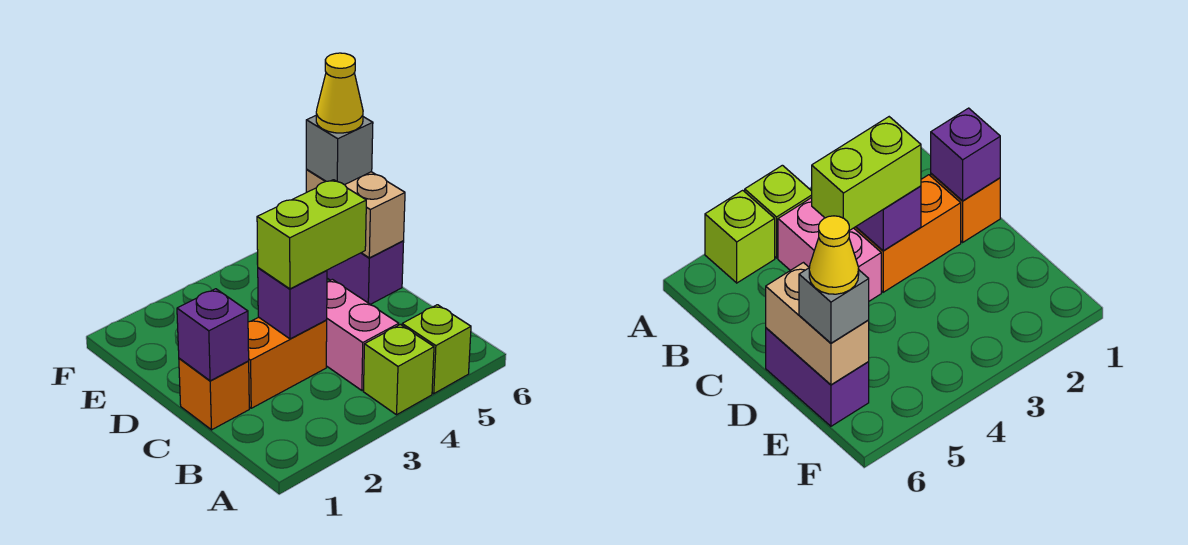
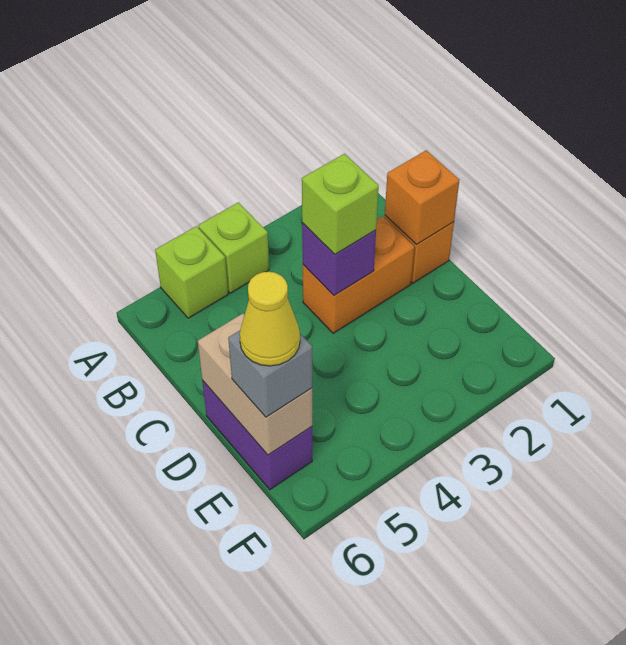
pink brick B4:C4 level 1 -> none
purple brick C1 level 2 -> orange brick C1 level 2
lime brick C3:C4 level 3 -> lime brick C3 level 3

